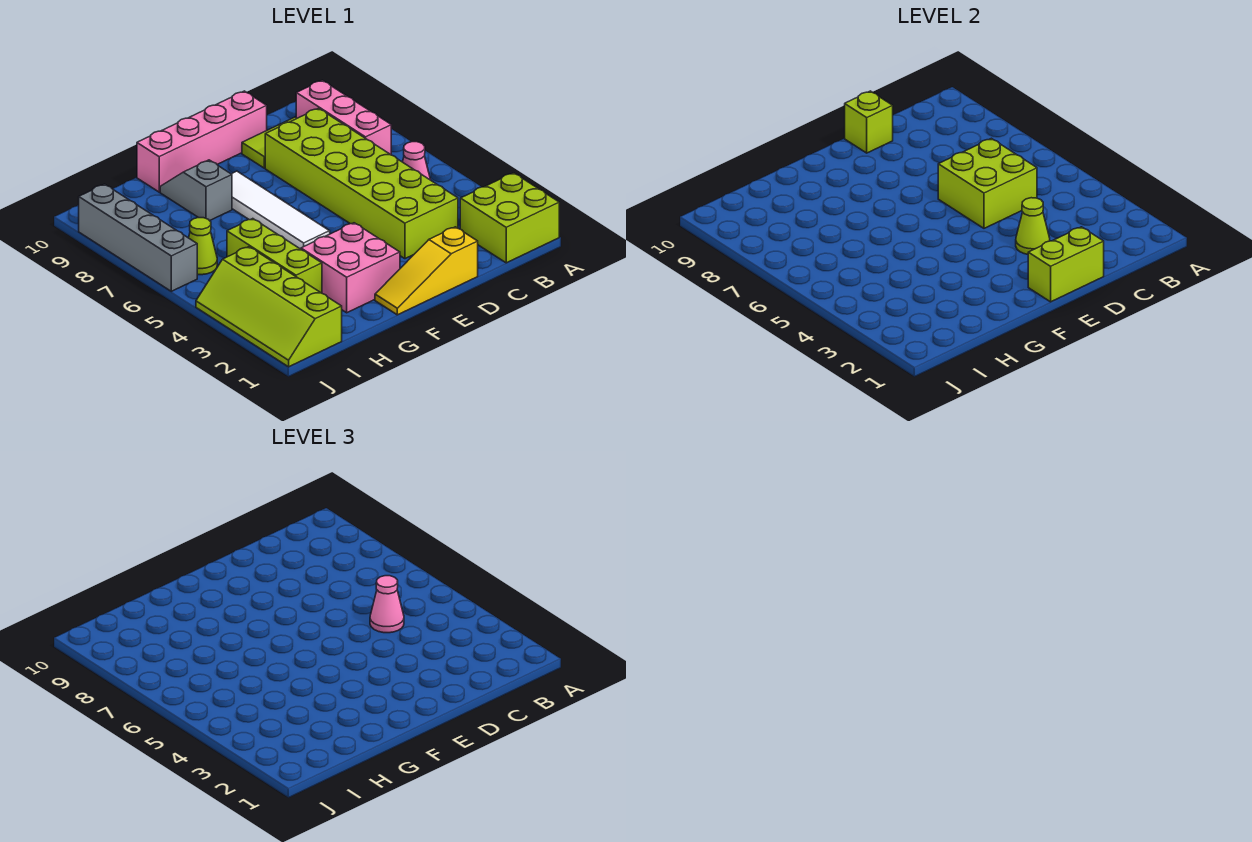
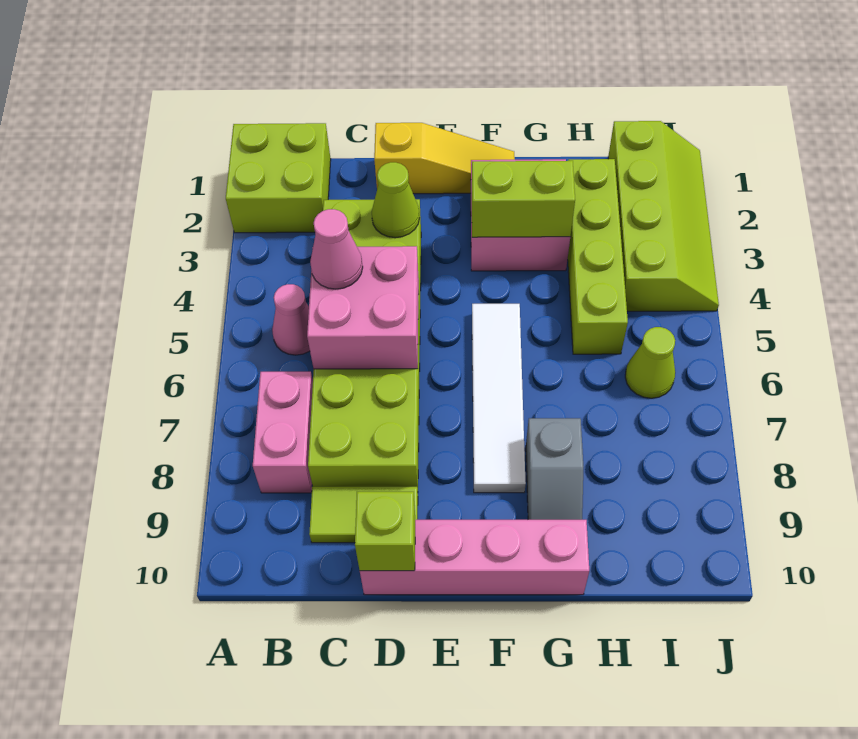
pink brick B7:B9 level 1 -> pink brick B7:B8 level 1
lime brick C5:D6 level 2 -> pink brick C5:D6 level 2
lime brick D1:E1 level 2 -> lime brick F3:G3 level 2
lime brick H3:H5 level 1 -> lime brick H2:H5 level 1
grey brick J6:J9 level 1 -> none

